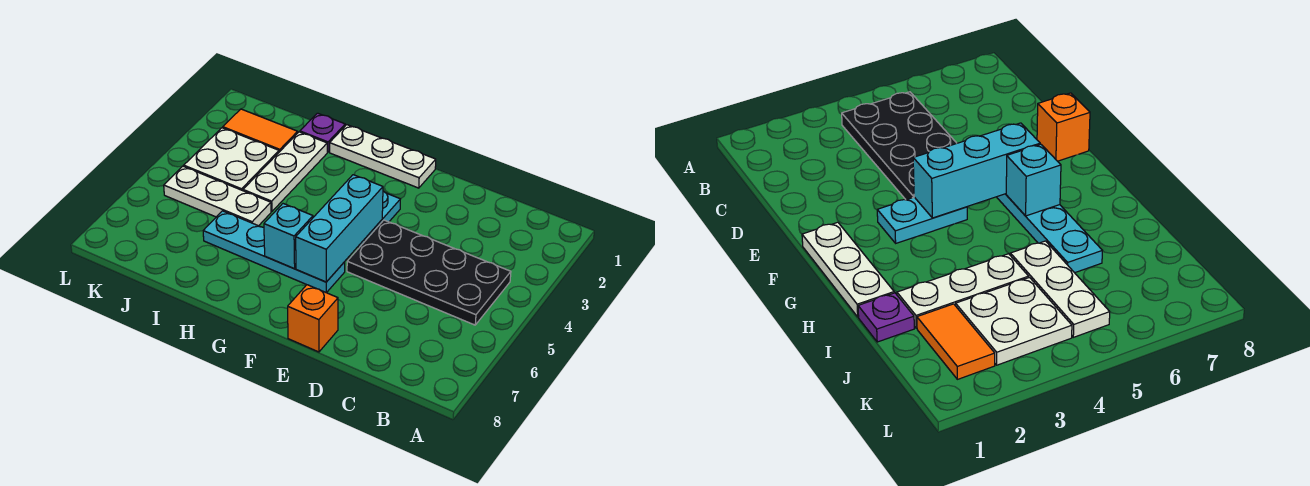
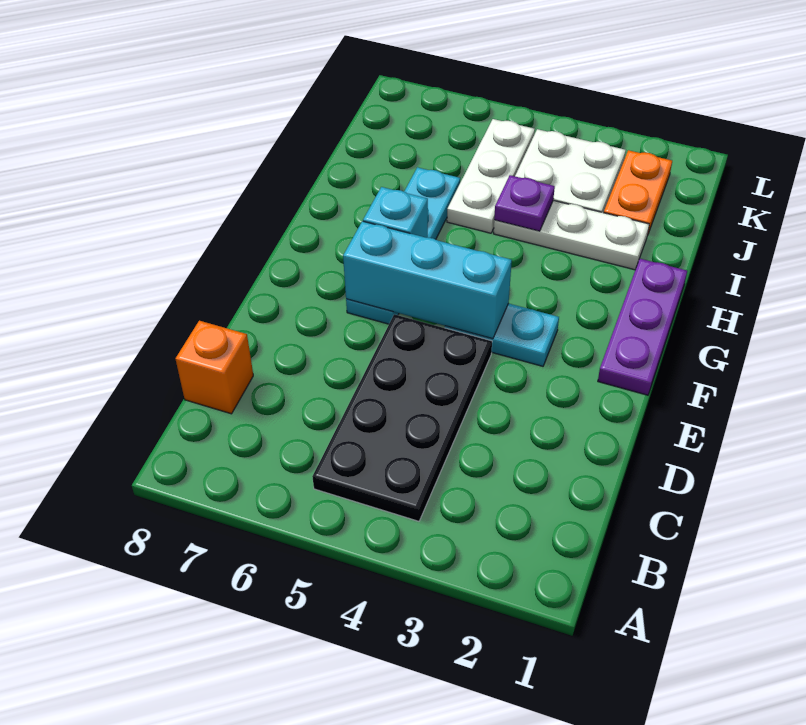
orange brick E8 level 1 -> orange brick C8 level 1
white plate F1:H1 level 1 -> purple plate F1:H1 level 1
purple plate I1 level 1 -> purple plate I4 level 2
orange tile J2:K2 level 1 -> orange plate J2:K2 level 1

